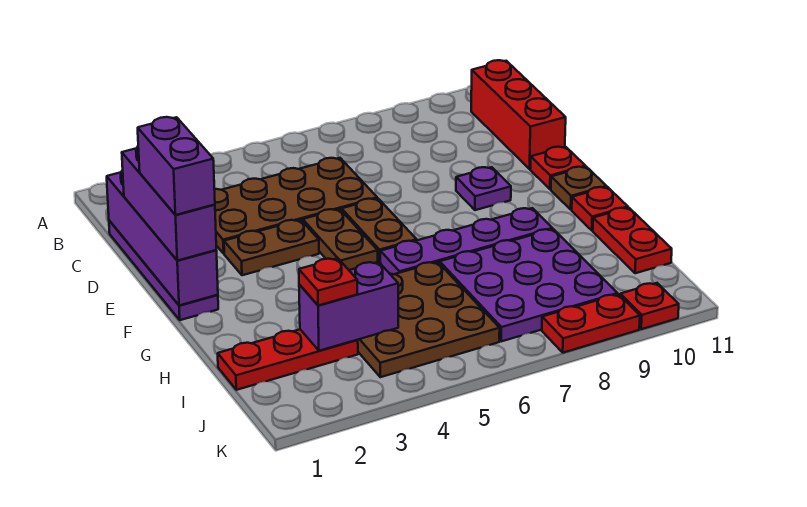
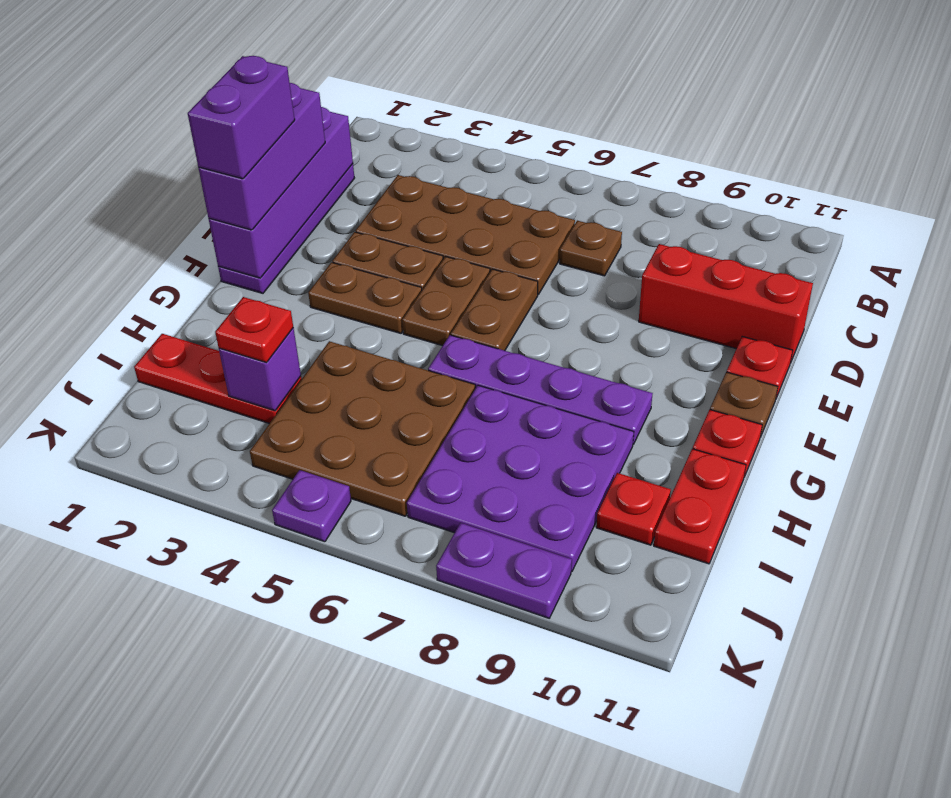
red brick B11:D11 level 1 -> red brick D9:D11 level 1
none -> brown plate C7 level 1
purple plate E9 level 1 -> purple plate K5 level 1
none -> brown plate F3:F4 level 1
purple brick I3:I4 level 2 -> purple brick I3 level 2
red plate K8:K9 level 1 -> purple plate K8:K9 level 1
red plate K10 level 1 -> red plate I10 level 1

